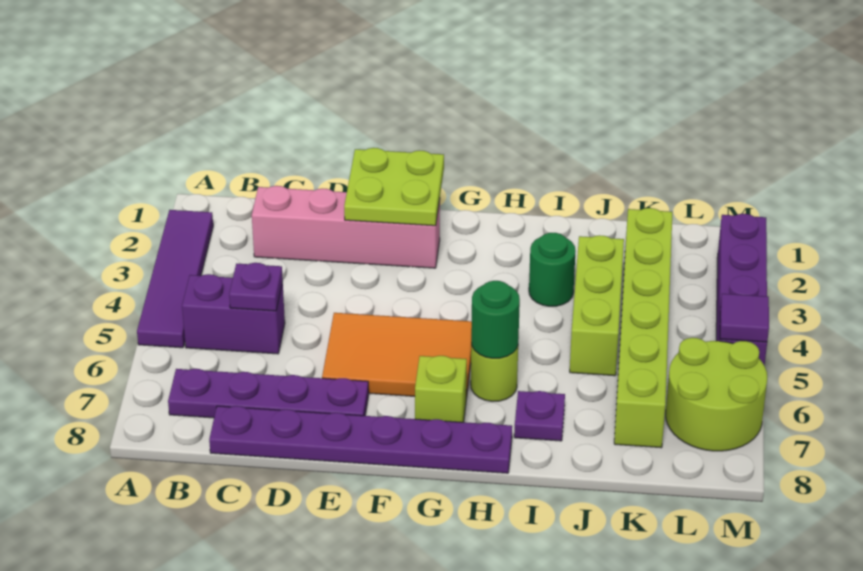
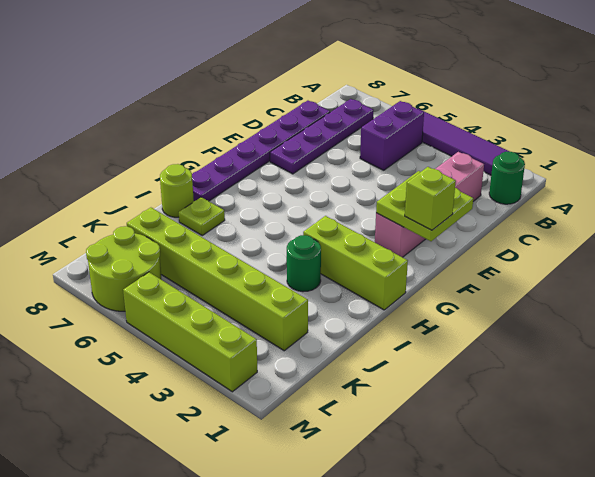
purple plate C5 level 2 -> none
orange tile E5:G6 level 1 -> none
lime brick G7 level 1 -> lime brick F1 level 3
lime round brick H6 level 1 -> lime round brick I8 level 1
green round brick H6 level 2 -> green round brick B1 level 1
purple plate I7 level 1 -> lime plate I7 level 1
lime brick J3:J5 level 1 -> lime brick H1:H3 level 1
purple brick M2:M5 level 1 -> lime brick M2:M5 level 1
purple tile M5 level 2 -> none

